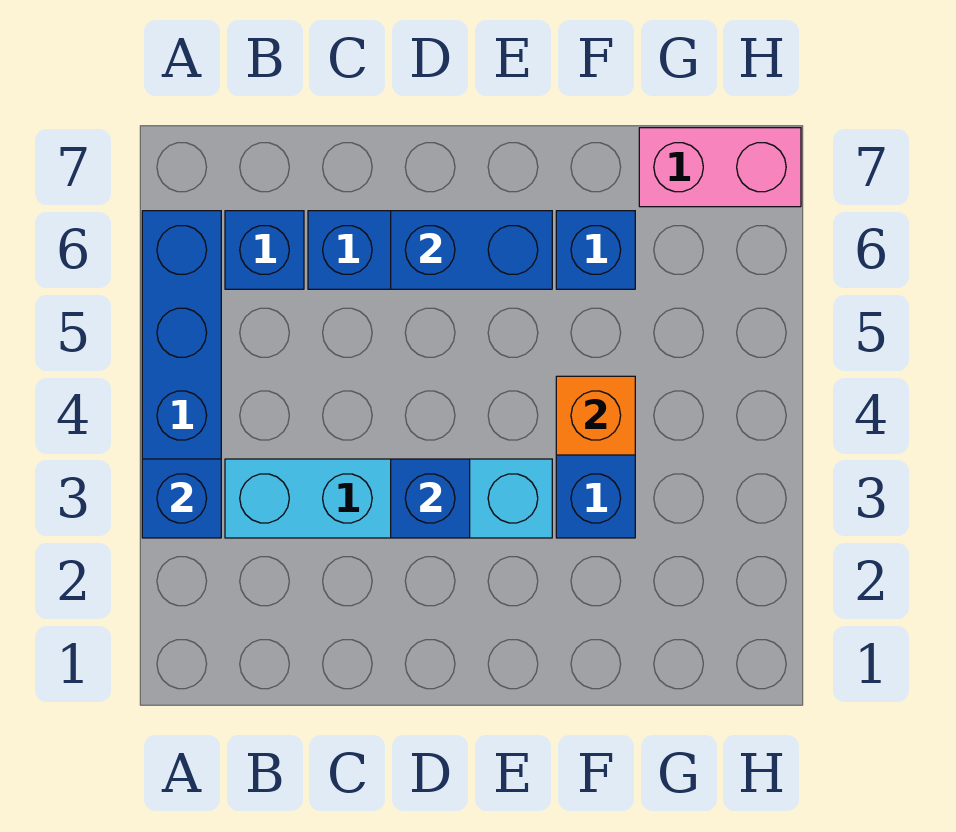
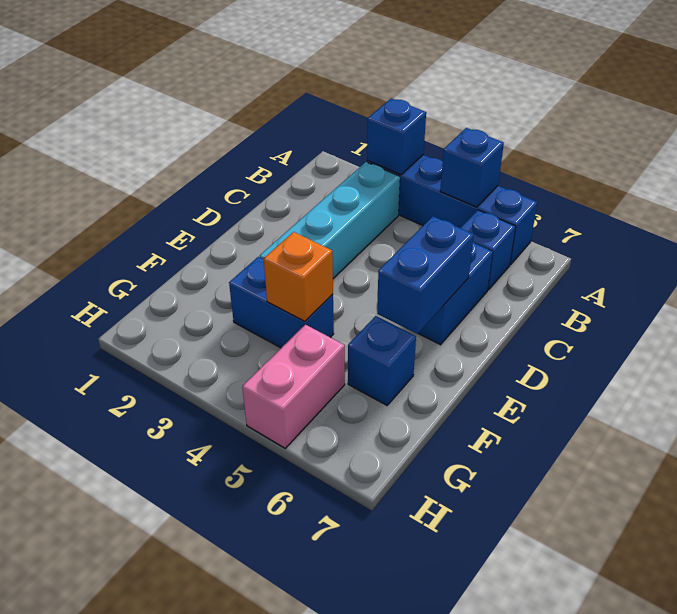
blue brick D3 level 2 -> blue brick A5 level 2
pink brick G7:H7 level 1 -> pink brick G5:H5 level 1

